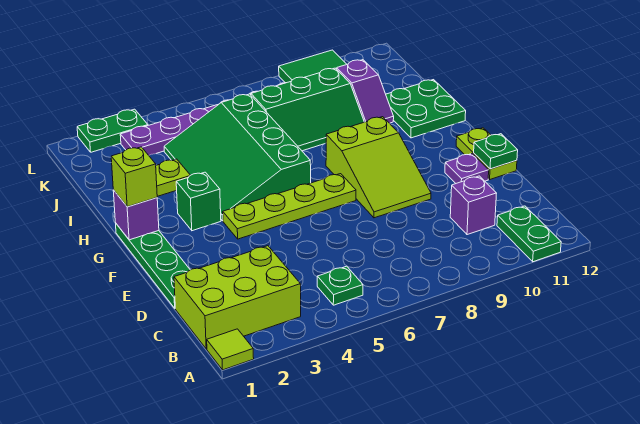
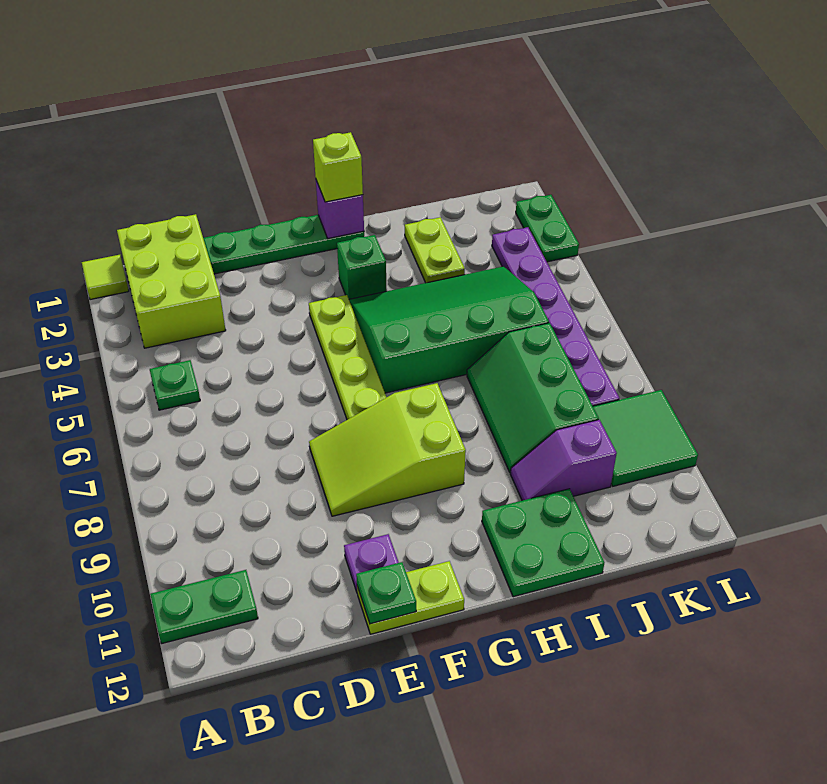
purple brick C10 level 1 -> none

